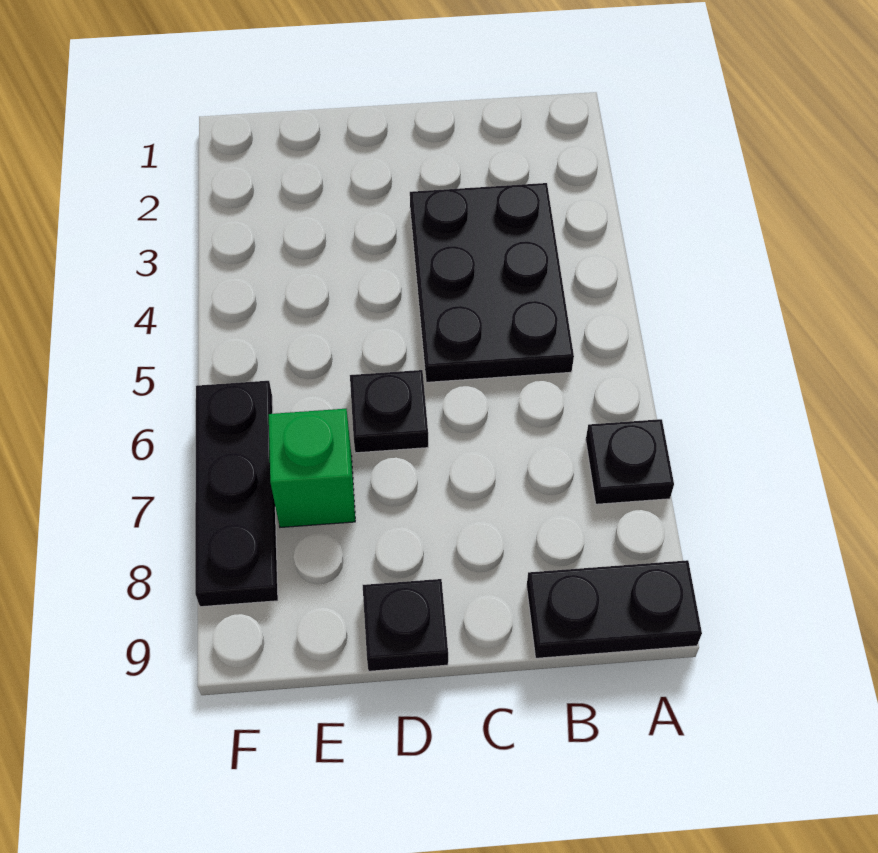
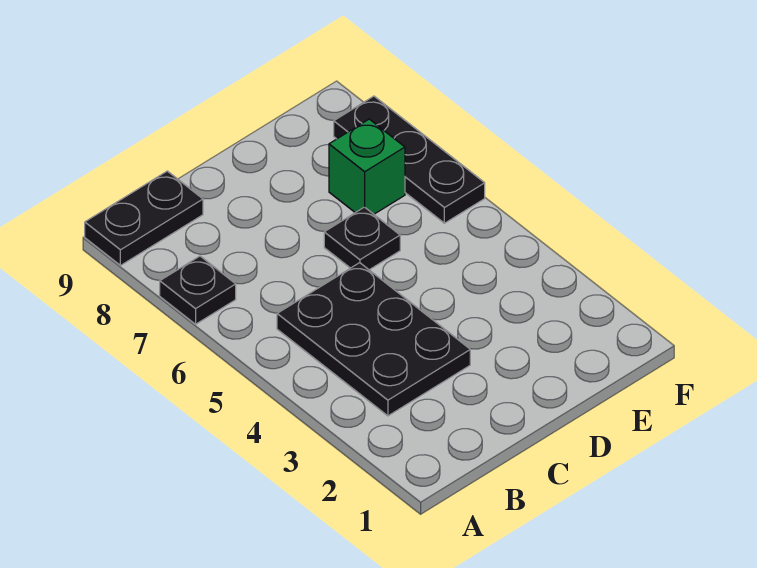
black plate D9 level 1 -> none

